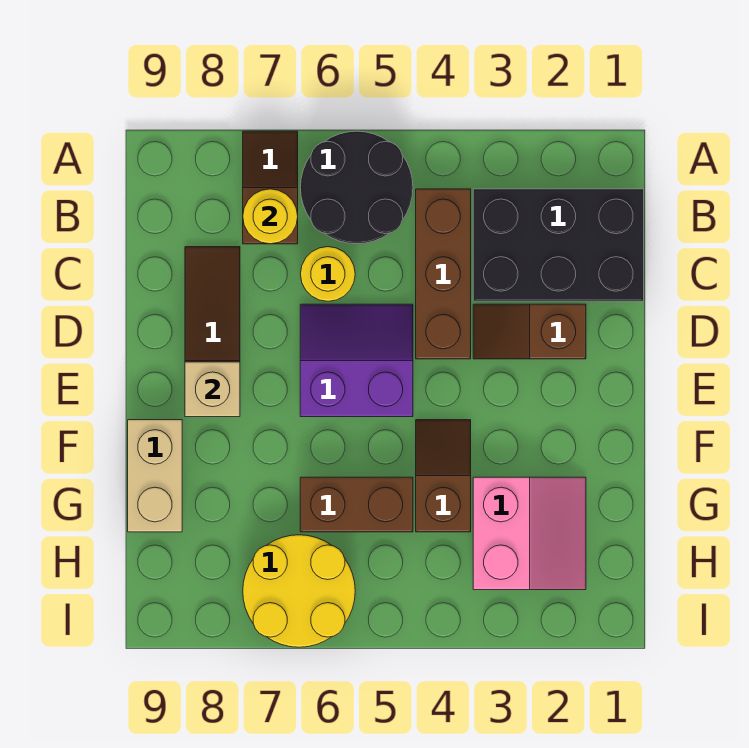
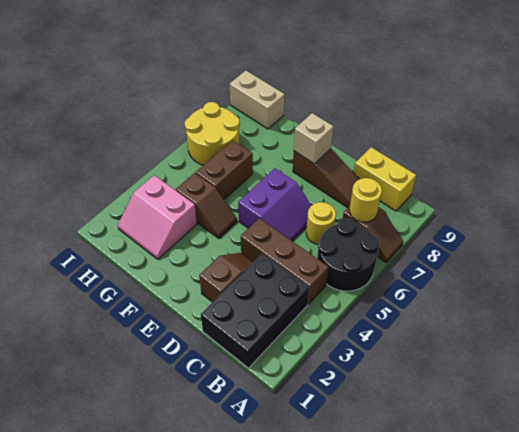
none -> yellow brick B9:C9 level 1
tan brick F9:G9 level 1 -> tan brick H9:I9 level 1

